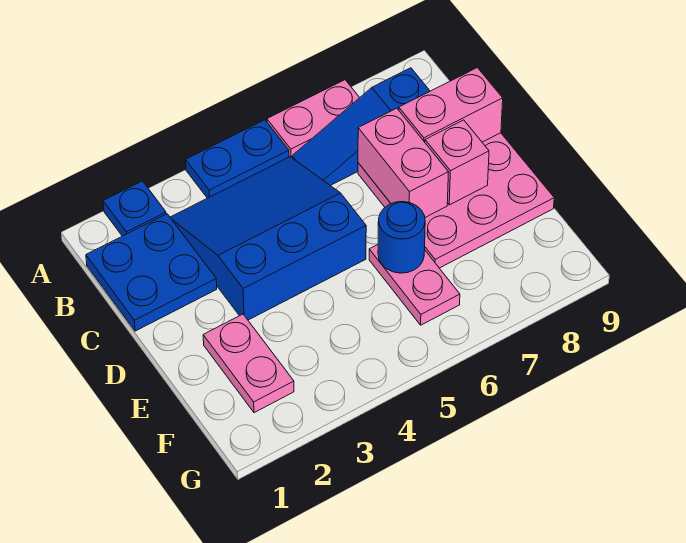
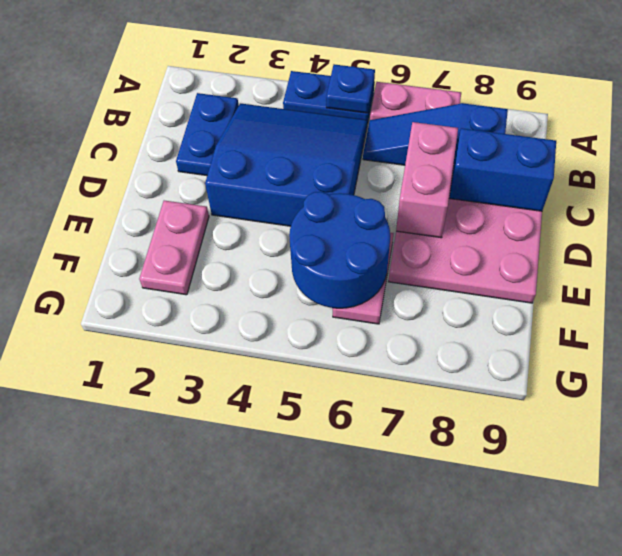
blue plate A2 level 1 -> blue plate A5 level 2
blue plate B1:C2 level 1 -> blue plate B2:C2 level 1
pink brick C8:C9 level 2 -> blue brick C8:C9 level 2
pink brick D8 level 2 -> none
blue round brick E6 level 2 -> blue round brick E5:F6 level 2

